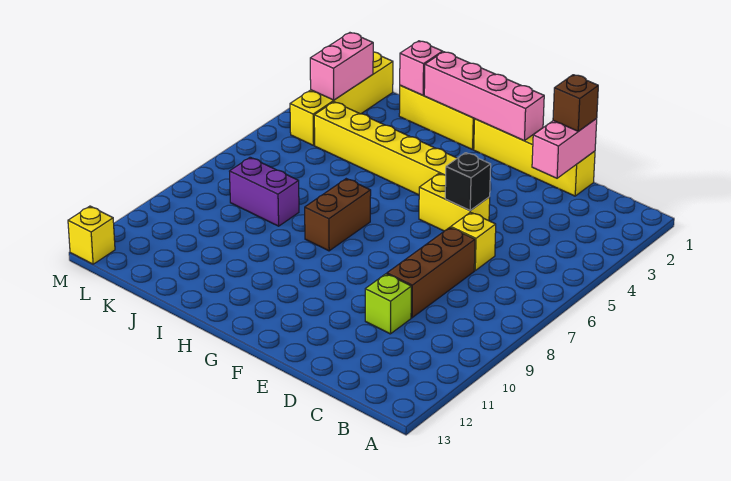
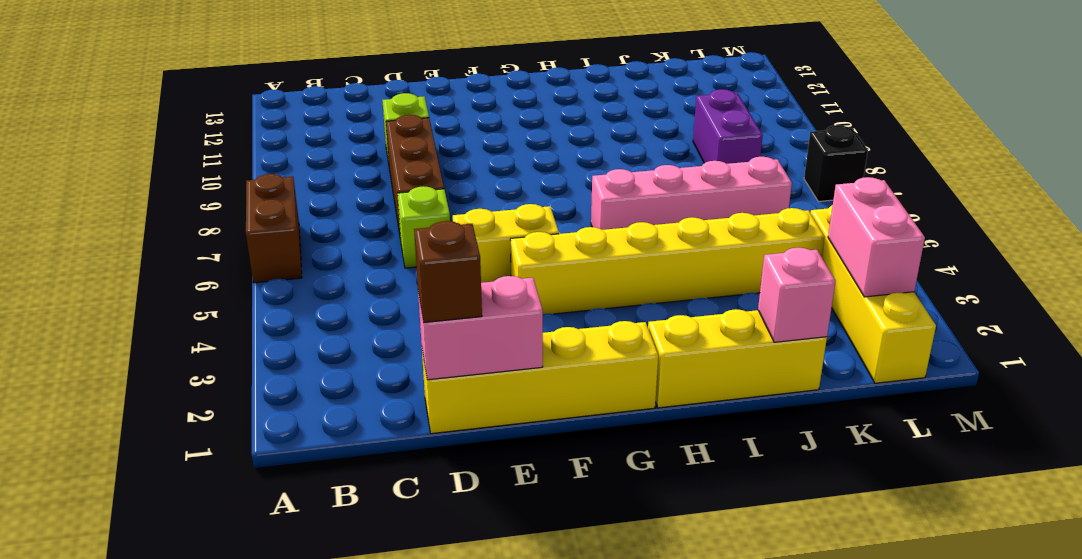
pink brick D1:D2 level 2 -> pink brick D1:E1 level 2
yellow brick D6 level 1 -> lime brick D6 level 1
black brick E5 level 2 -> black brick M7 level 1
pink brick F1:I1 level 2 -> pink brick H6:K6 level 1
brown brick H7:H8 level 1 -> brown brick A6:A7 level 1
purple brick J8:K8 level 1 -> purple brick K8:K9 level 1
yellow brick M13 level 1 -> none

